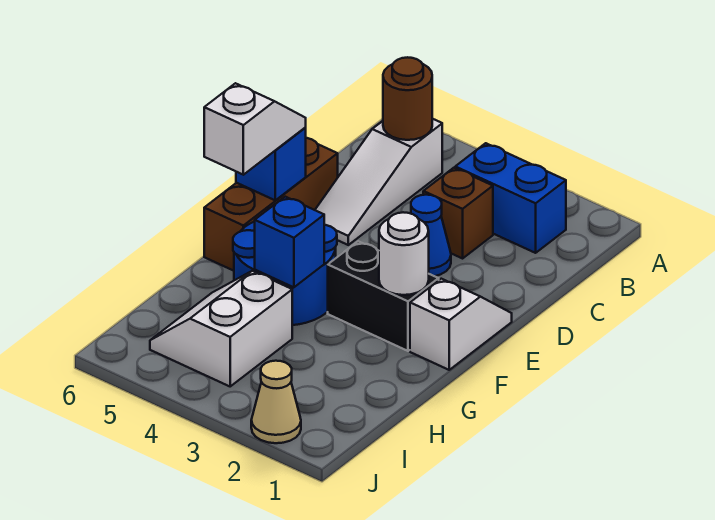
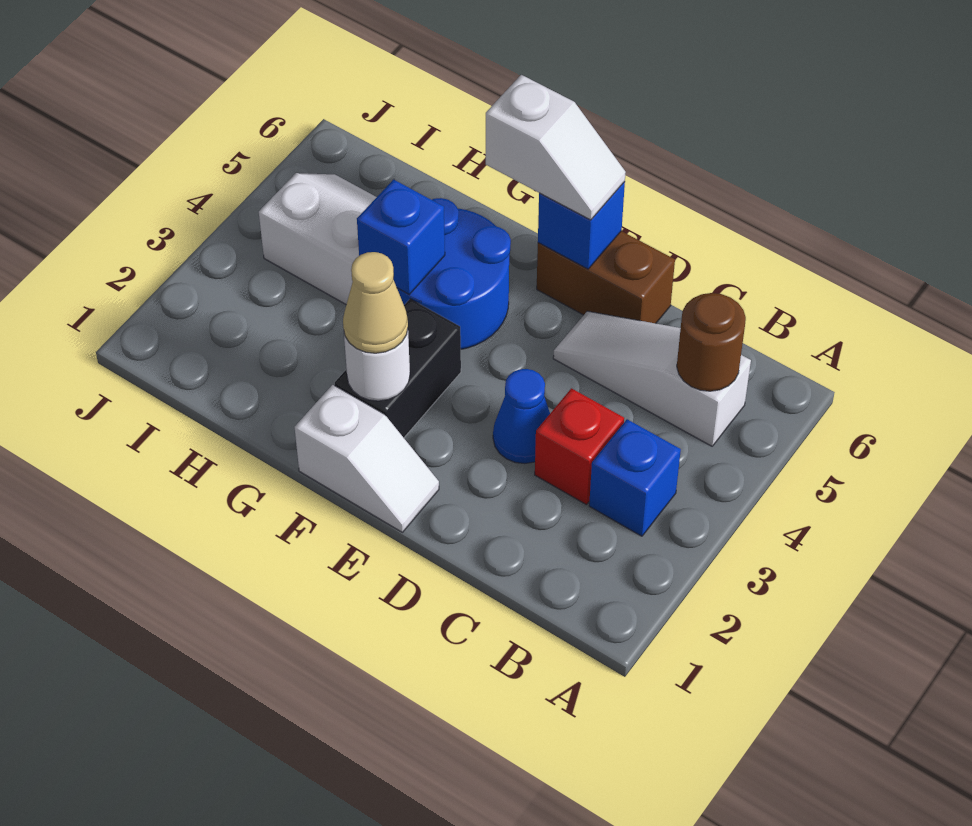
blue brick B2:B3 level 1 -> blue brick B3 level 1
brown brick C3 level 1 -> red brick C3 level 1
brown brick D6:F6 level 1 -> brown brick D6:E6 level 1
tan cone J2 level 1 -> tan cone F2 level 3

